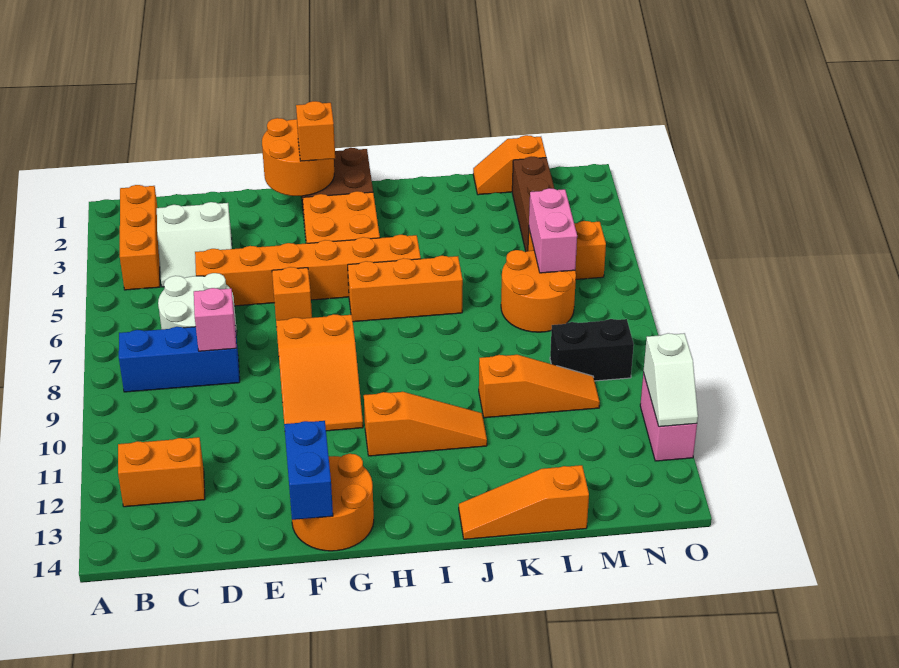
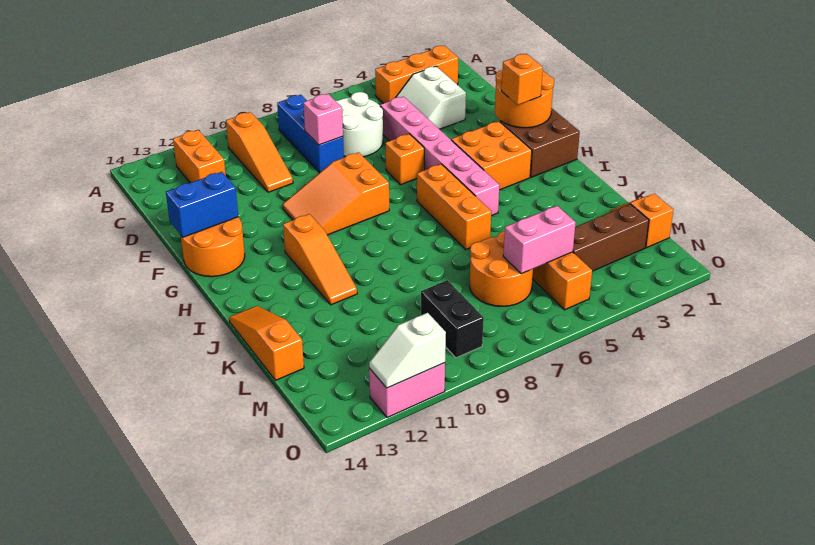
orange brick D5:I5 level 1 -> pink brick D5:I5 level 1
orange slope K10:M10 level 1 top K -> orange slope B10:D10 level 1 top B

